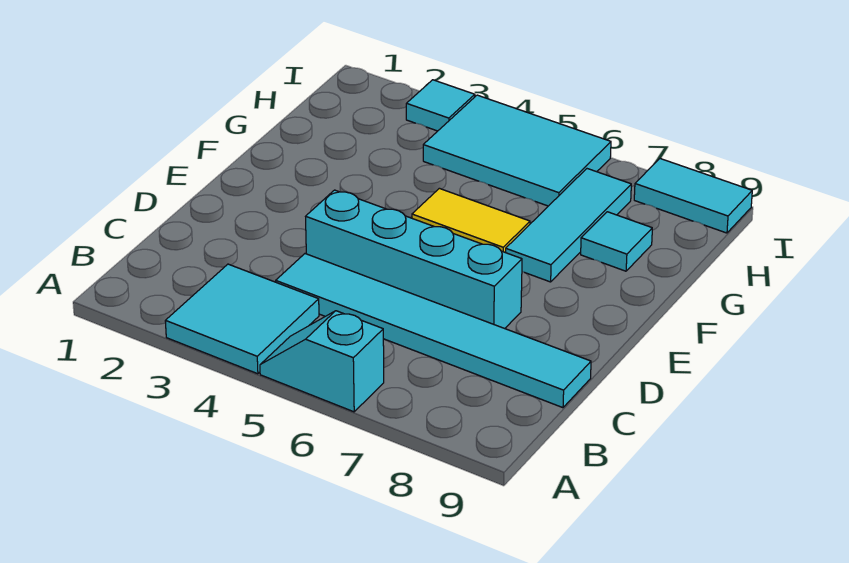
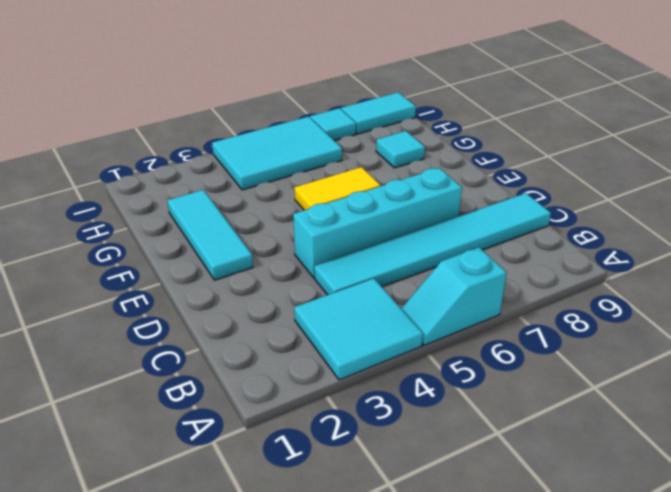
cyan tile F7:H7 level 1 -> cyan tile E2:G2 level 1
cyan tile I3 level 1 -> cyan tile I7 level 1

